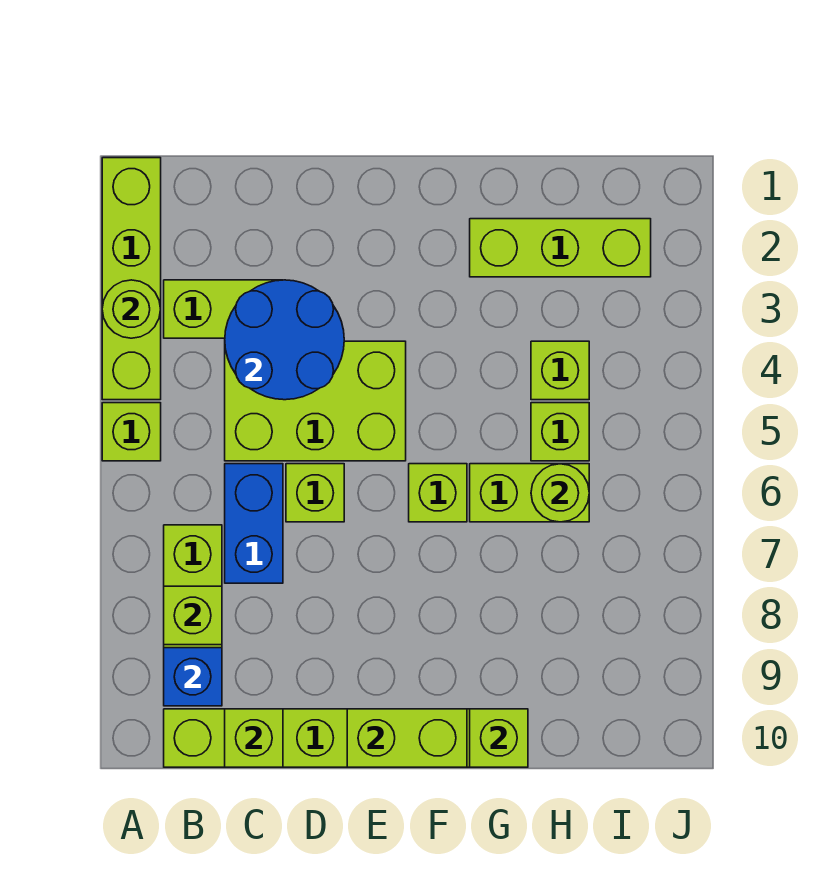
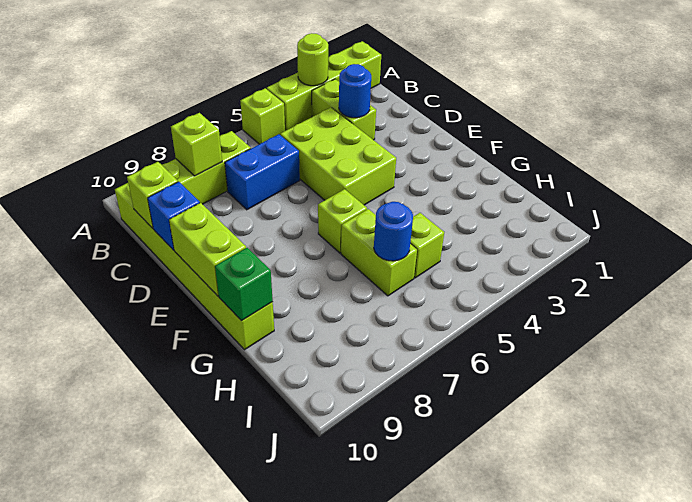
blue brick B9 level 2 -> blue brick D10 level 2
blue round brick C3:D4 level 2 -> blue round brick C3 level 2
lime brick D6 level 1 -> none
lime brick G2:I2 level 1 -> none
lime brick G10 level 2 -> green brick G10 level 2
lime brick H4 level 1 -> none
lime round brick H6 level 2 -> blue round brick H6 level 2

